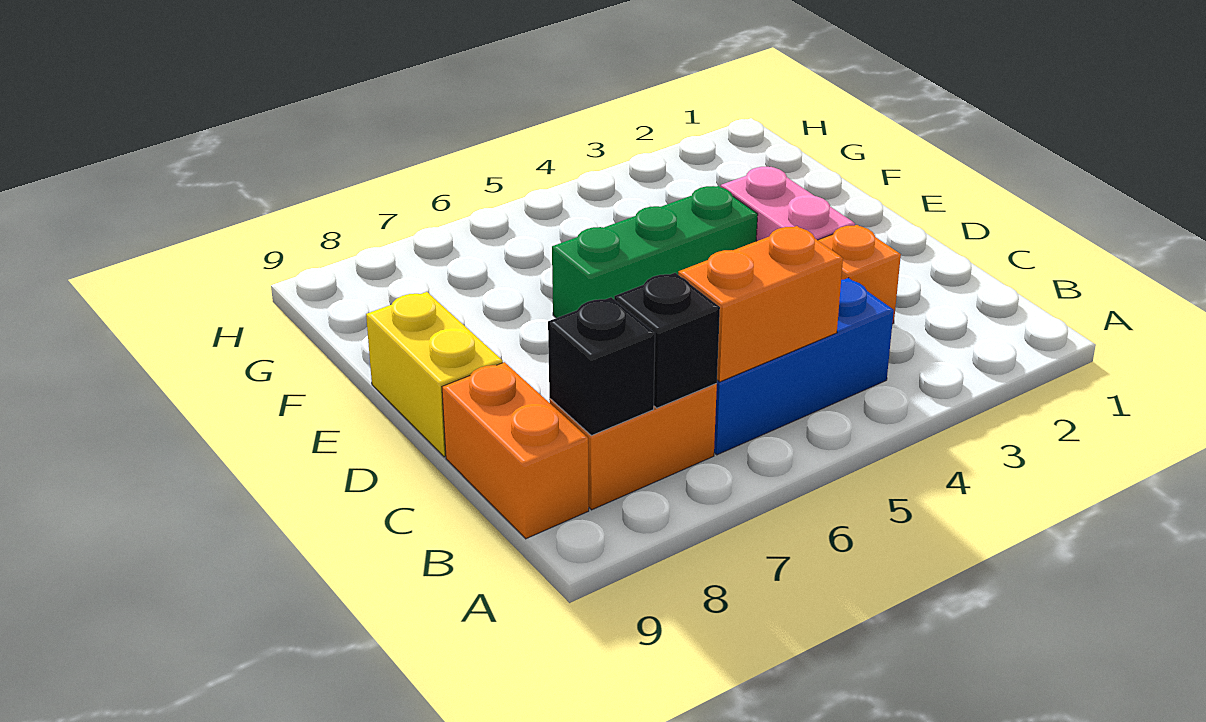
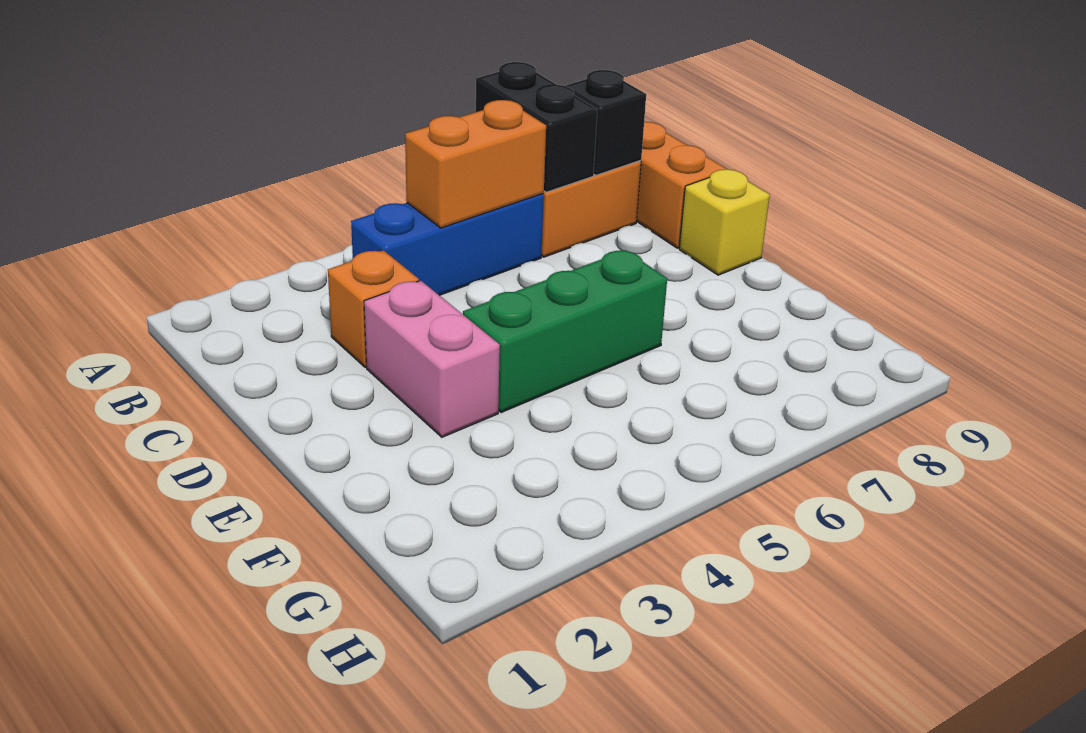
black brick B7 level 2 -> black brick A7:B7 level 2
yellow brick D9:E9 level 1 -> yellow brick D9 level 1

